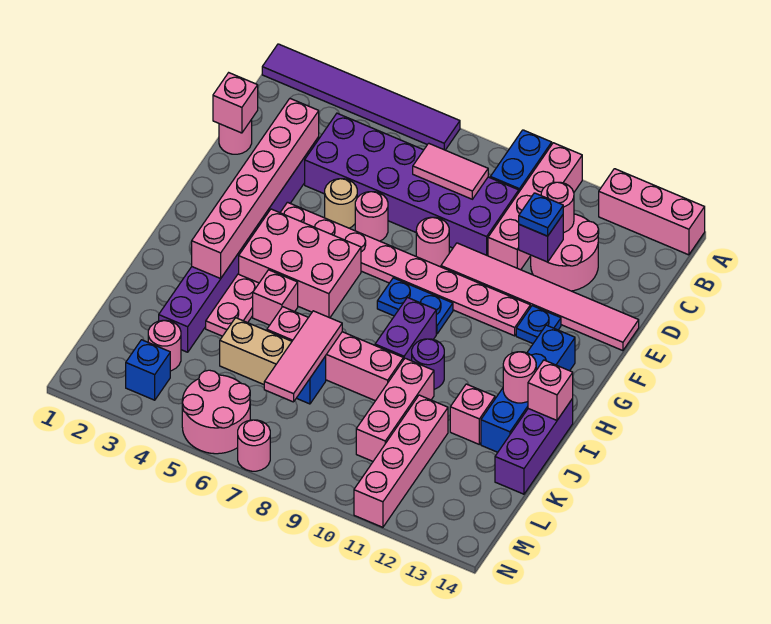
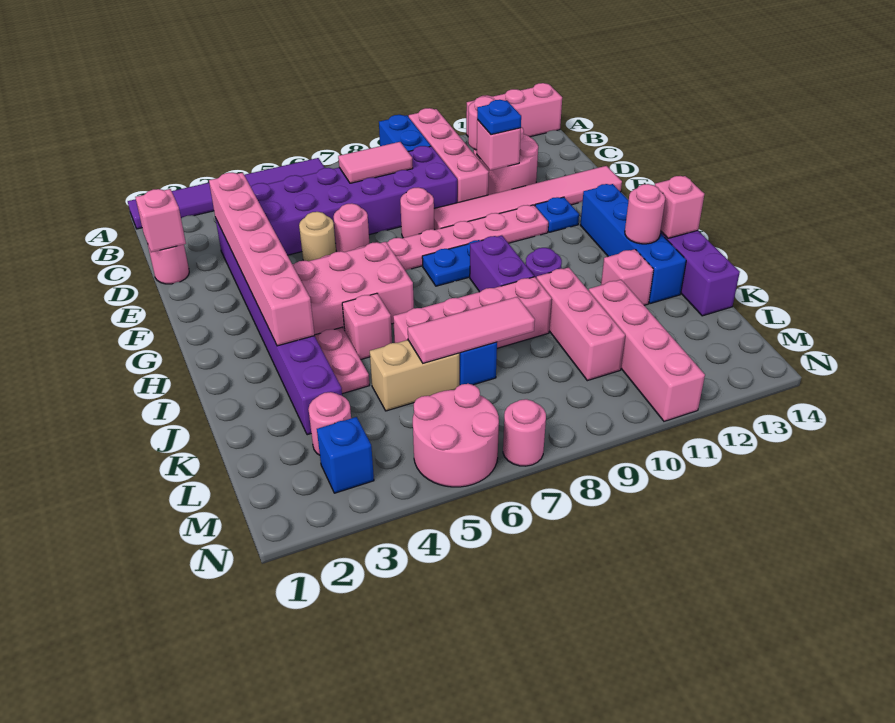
purple brick D11 level 2 -> pink brick D11 level 2
pink tile J7:L7 level 2 -> pink tile K6:K8 level 2

